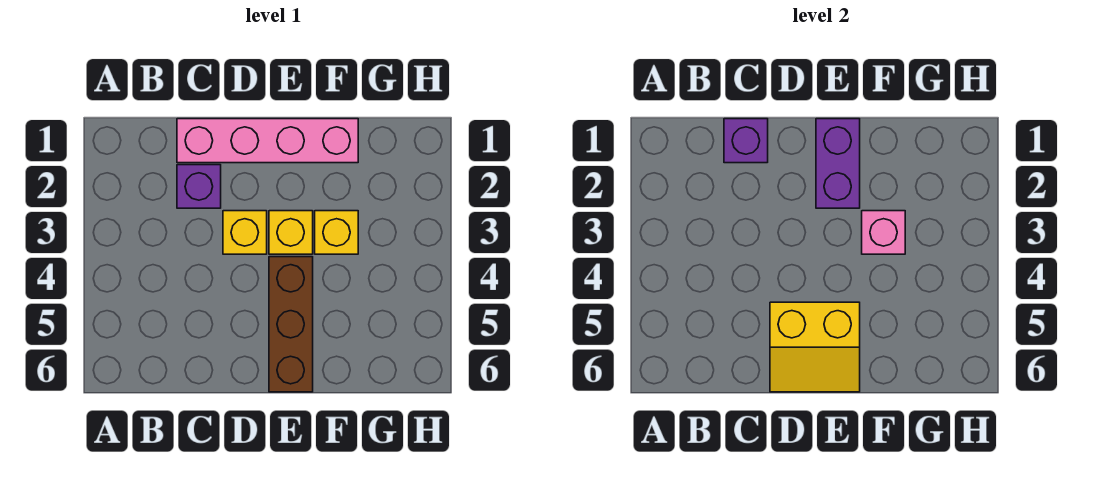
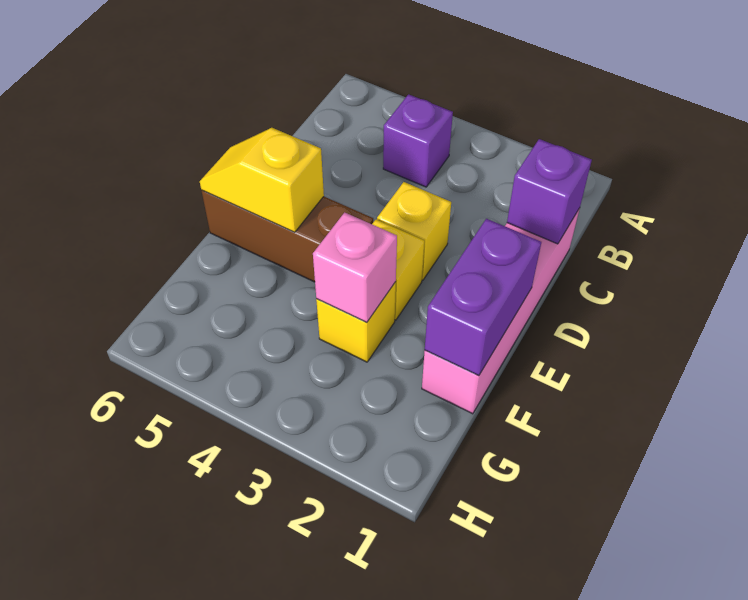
purple brick C2 level 1 -> purple brick B4 level 1
yellow slope D5:E6 level 2 top 5 -> yellow slope E5:E6 level 2 top 5
purple brick E1:E2 level 2 -> purple brick E1:F1 level 2

